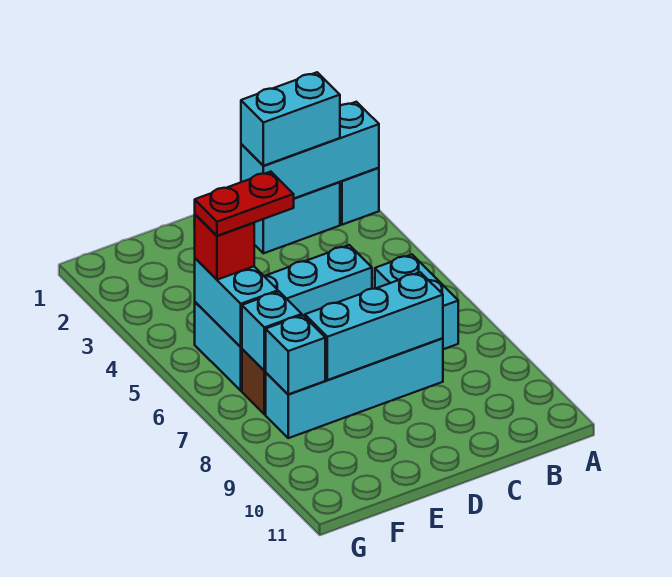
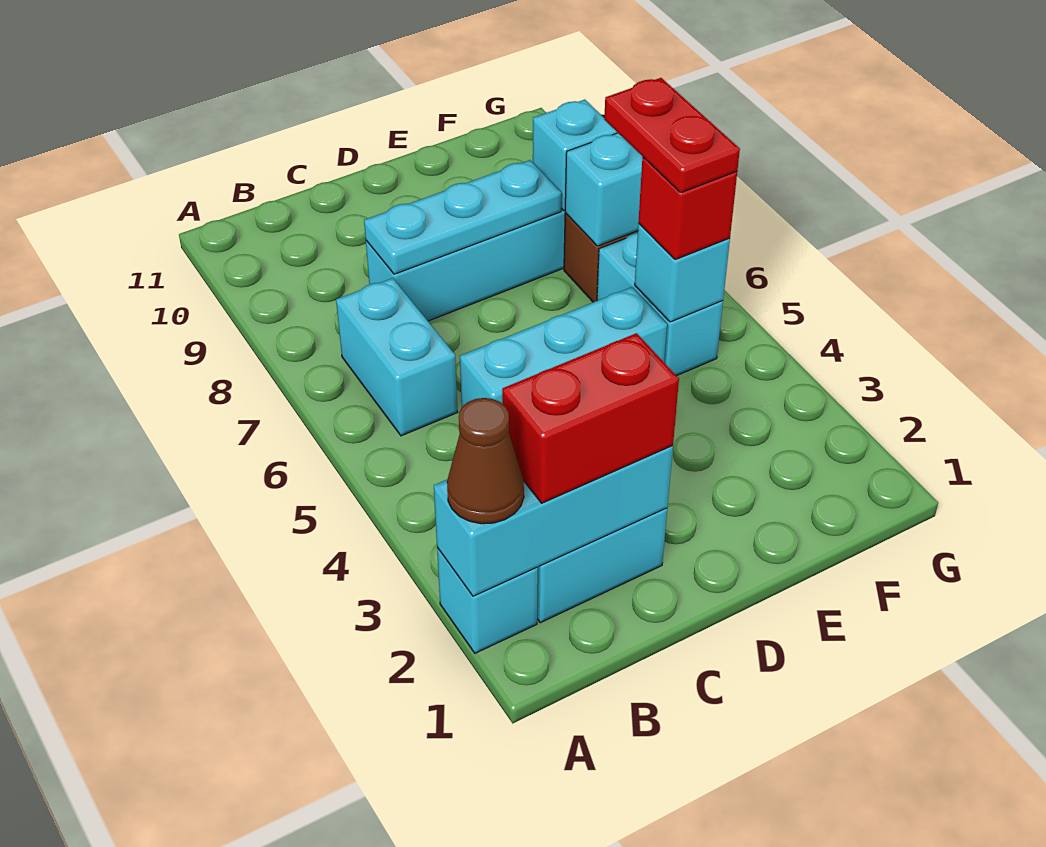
none -> brown cone A2 level 3
cyan brick B2:C2 level 3 -> red brick B2:C2 level 3
cyan brick C8:E8 level 2 -> cyan plate C8:E8 level 2
red plate E5:F5 level 4 -> red plate F5:F6 level 4
cyan brick F5:F6 level 2 -> cyan brick F5 level 2

